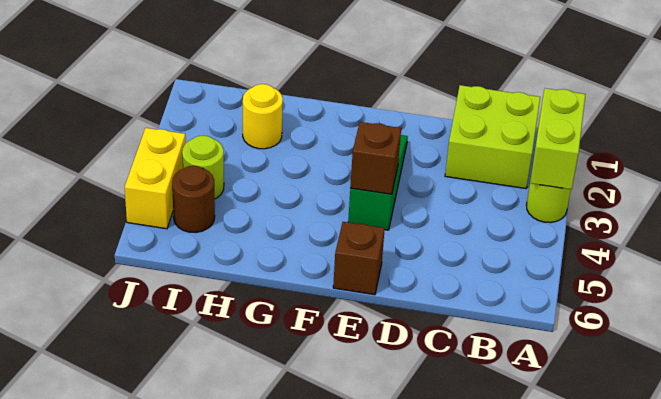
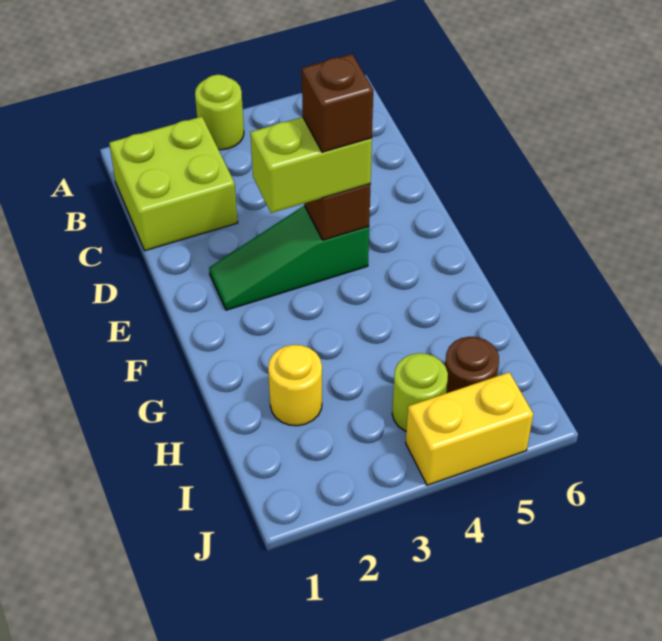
lime brick A2:A3 level 2 -> lime brick E3:E4 level 3
brown brick E6 level 1 -> brown brick E4 level 4

